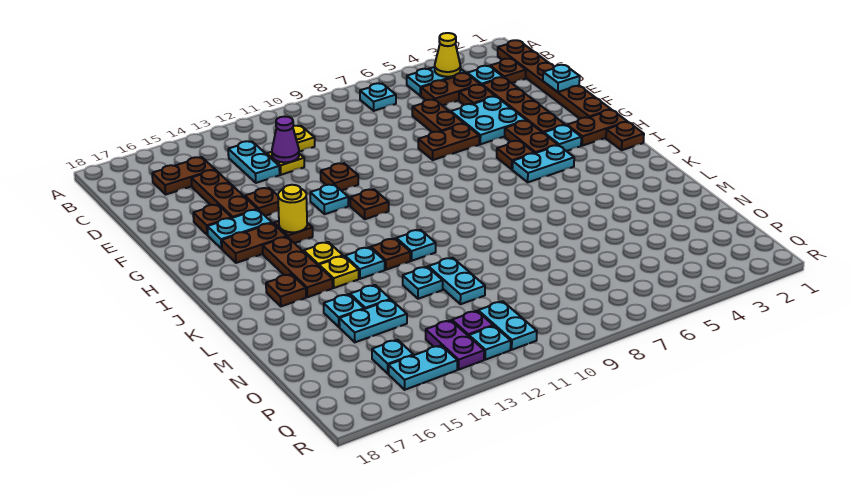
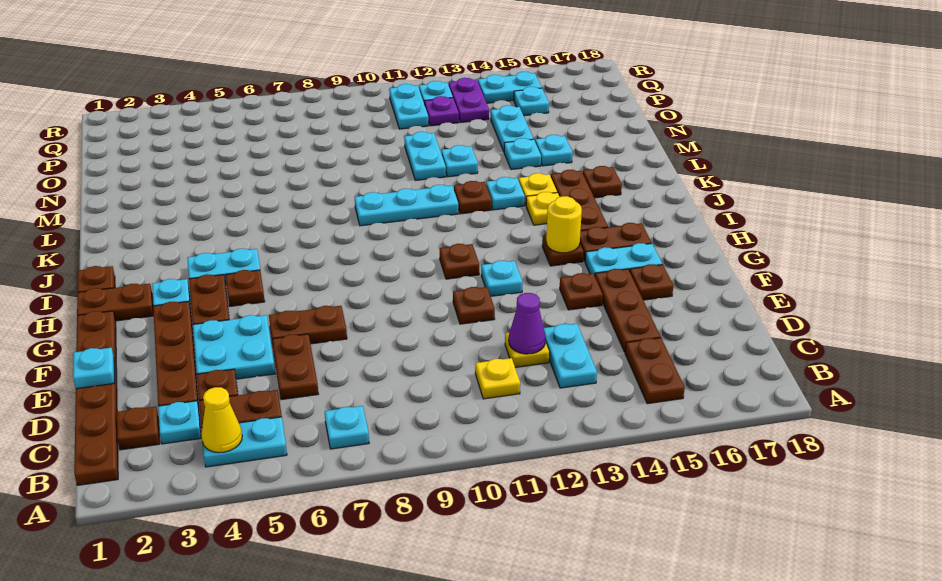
brown plate C15:C16 level 1 -> brown plate B15:C15 level 1
cyan plate K11 level 1 -> cyan plate K9:K11 level 1
cyan plate N14:N15 level 1 -> cyan plate N14:O14 level 1

